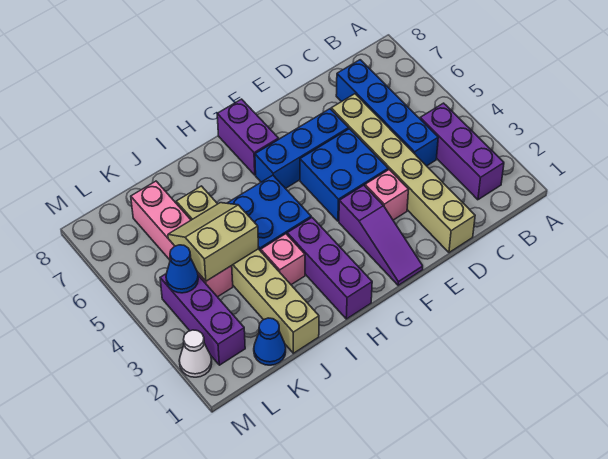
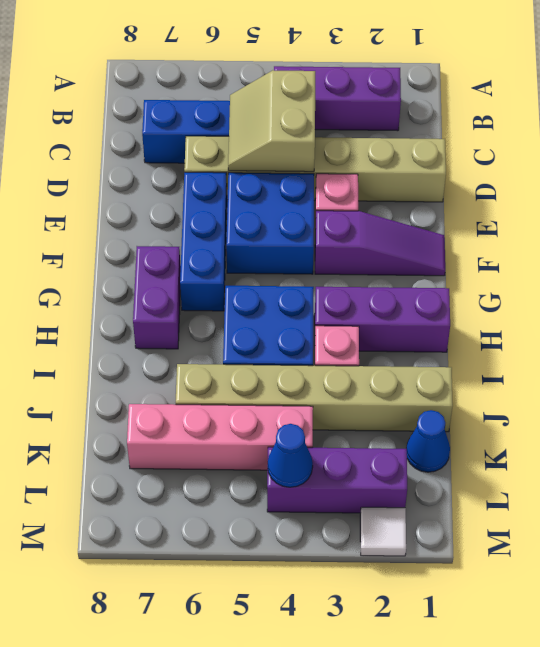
purple brick G7:G8 level 1 -> purple brick G7:H7 level 1
tan slope J4:K5 level 2 top 4 -> tan slope C4:D5 level 2 top 4
white cone M2 level 1 -> white tile M2 level 1

